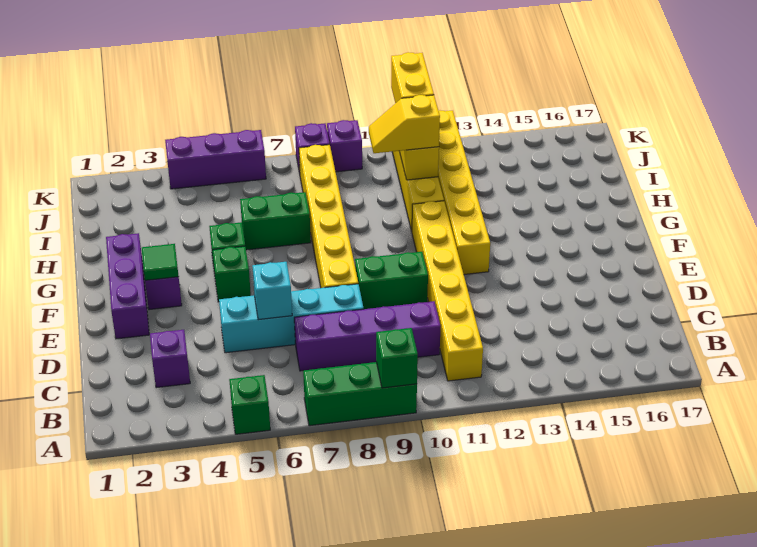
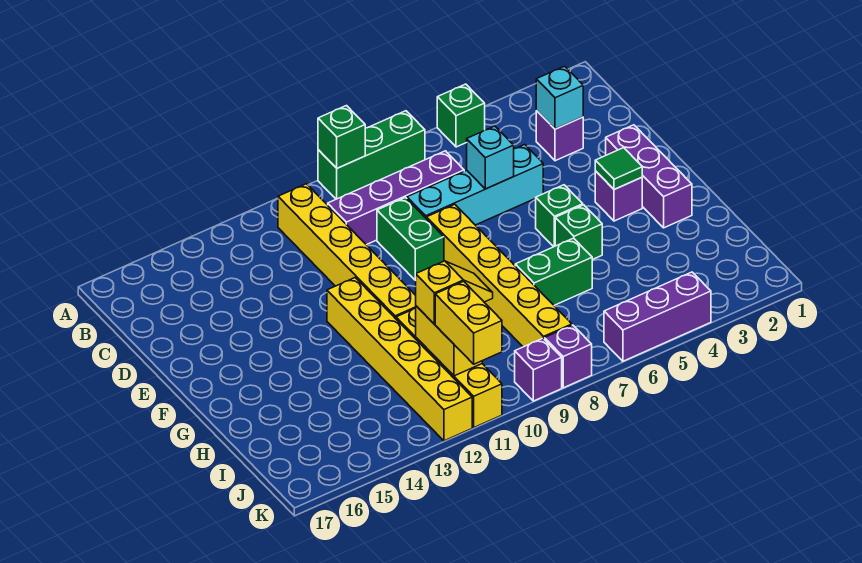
none -> cyan brick C3 level 2
green brick E9:E10 level 1 -> green brick D9:E9 level 1

